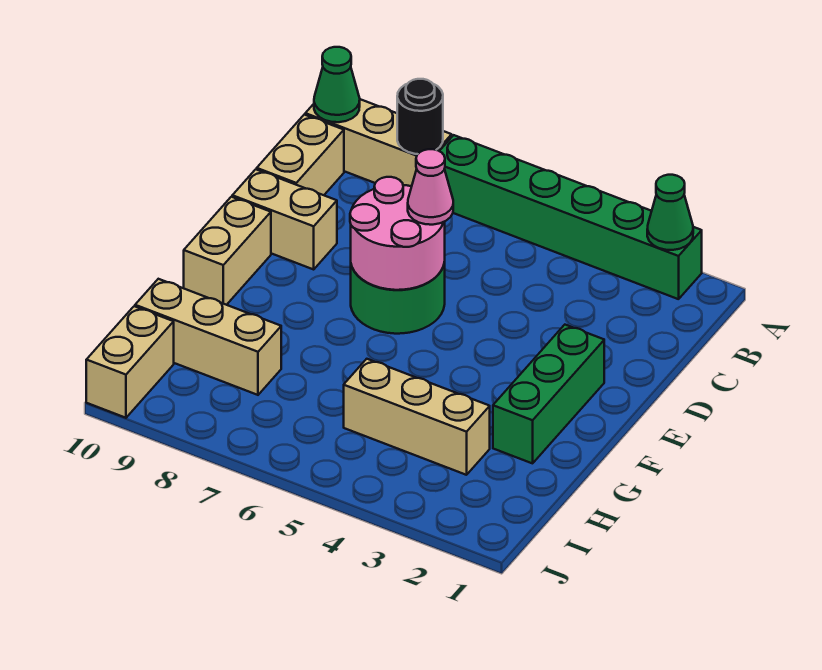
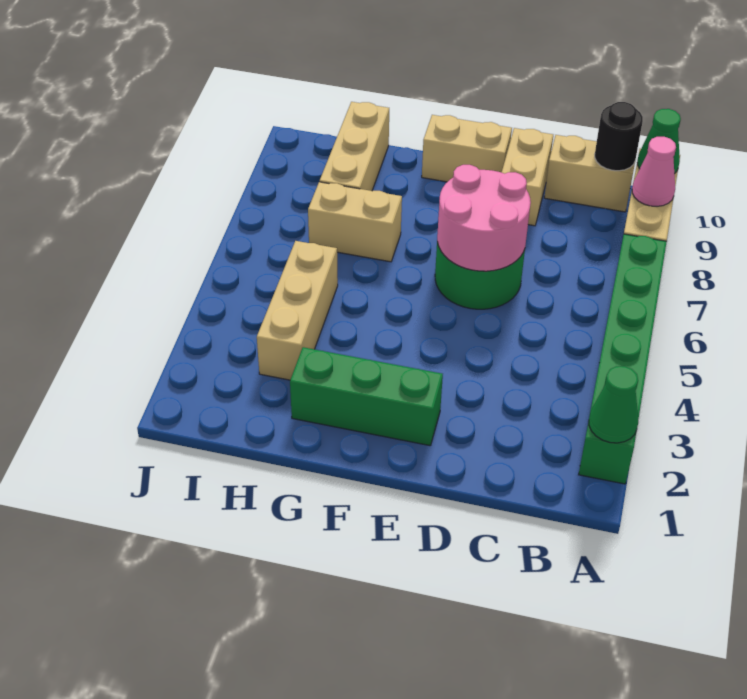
black round brick A8 level 2 -> black round brick B10 level 2
pink cone D6 level 3 -> pink cone A9 level 2
tan brick I10:J10 level 1 -> tan brick G7:H7 level 1

